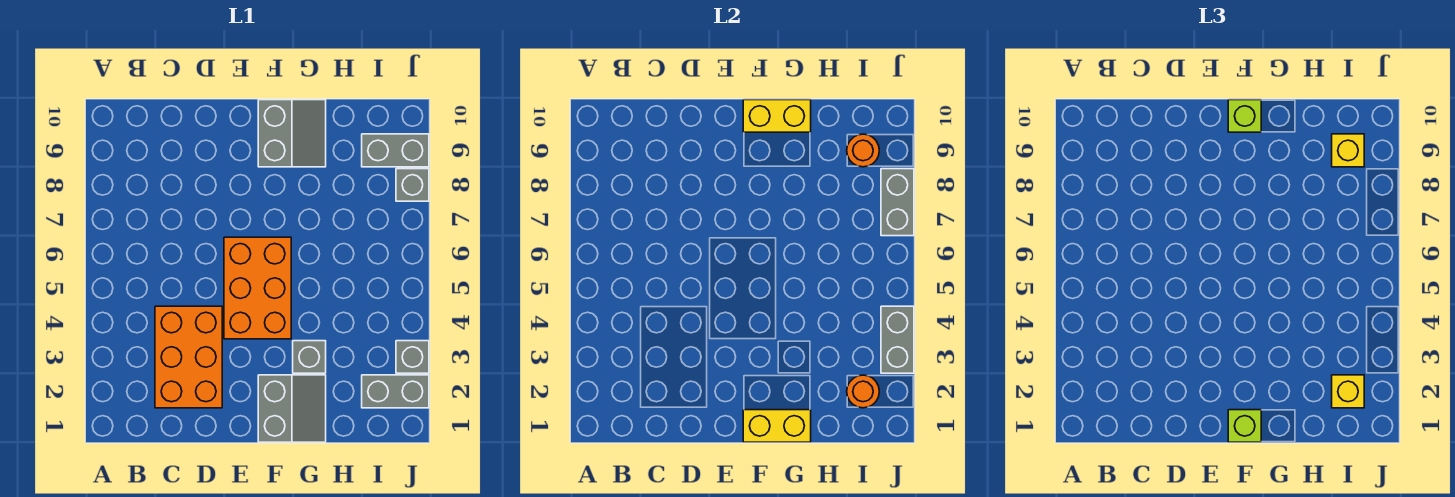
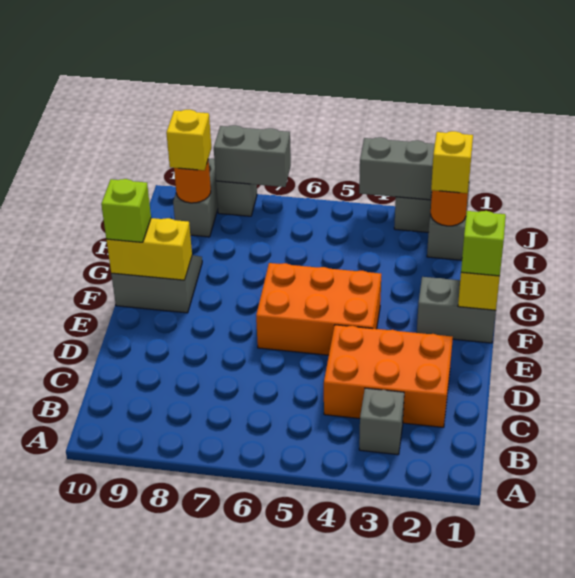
yellow brick F10:G10 level 2 -> yellow brick F9:F10 level 2
grey brick G3 level 1 -> grey brick B3 level 1

